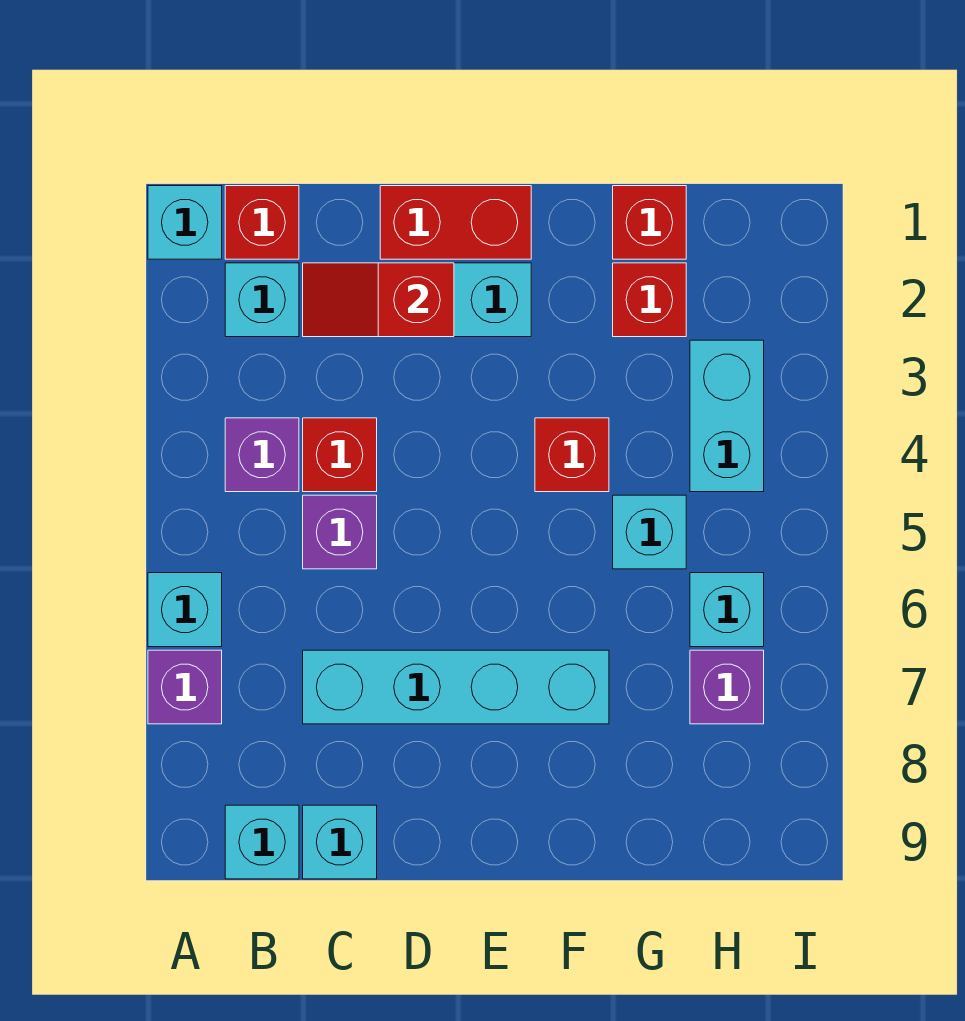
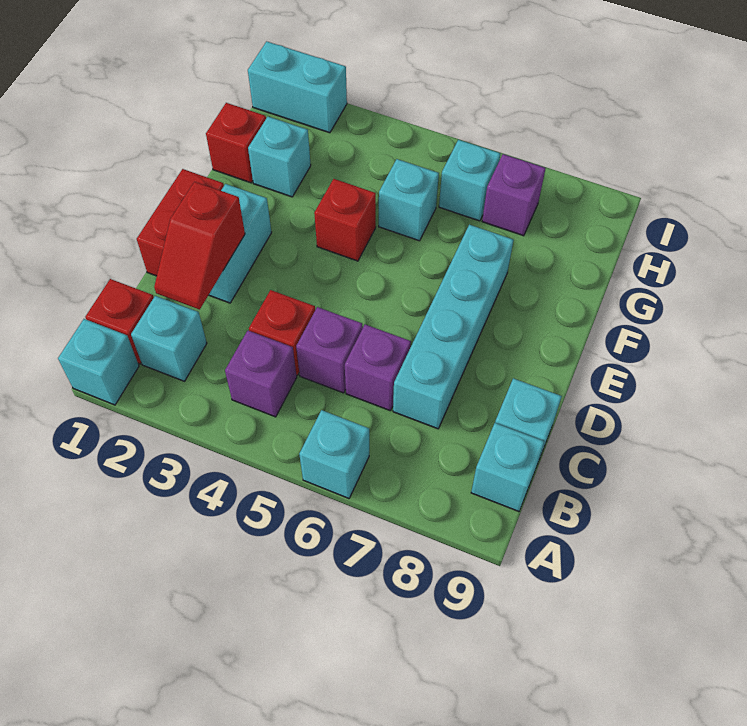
purple brick A7 level 1 -> purple brick C6 level 1
red brick G2 level 1 -> cyan brick G2 level 1
cyan brick H3:H4 level 1 -> cyan brick I1:I2 level 1

